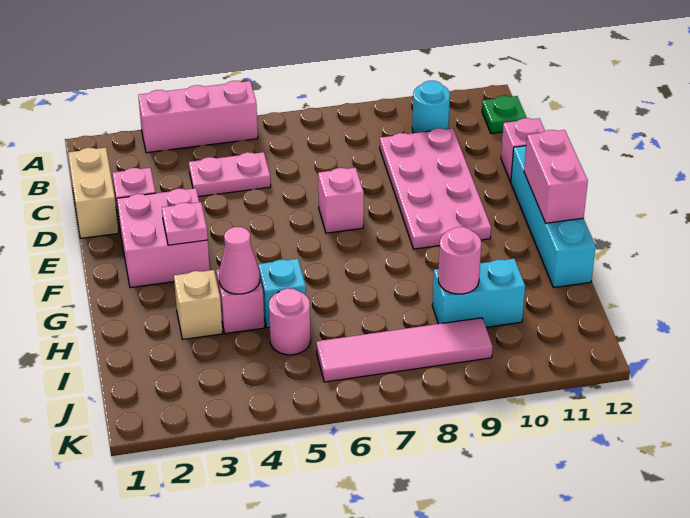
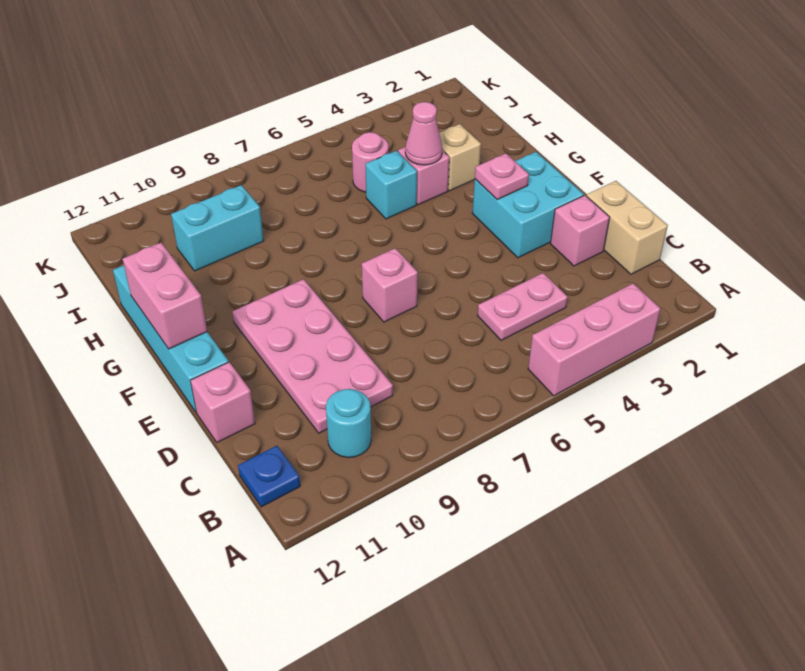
green plate B12 level 1 -> blue plate B12 level 1
pink brick E2:F3 level 1 -> cyan brick E2:F3 level 1
pink round brick I9 level 2 -> none
pink tile J6:J9 level 1 -> none

